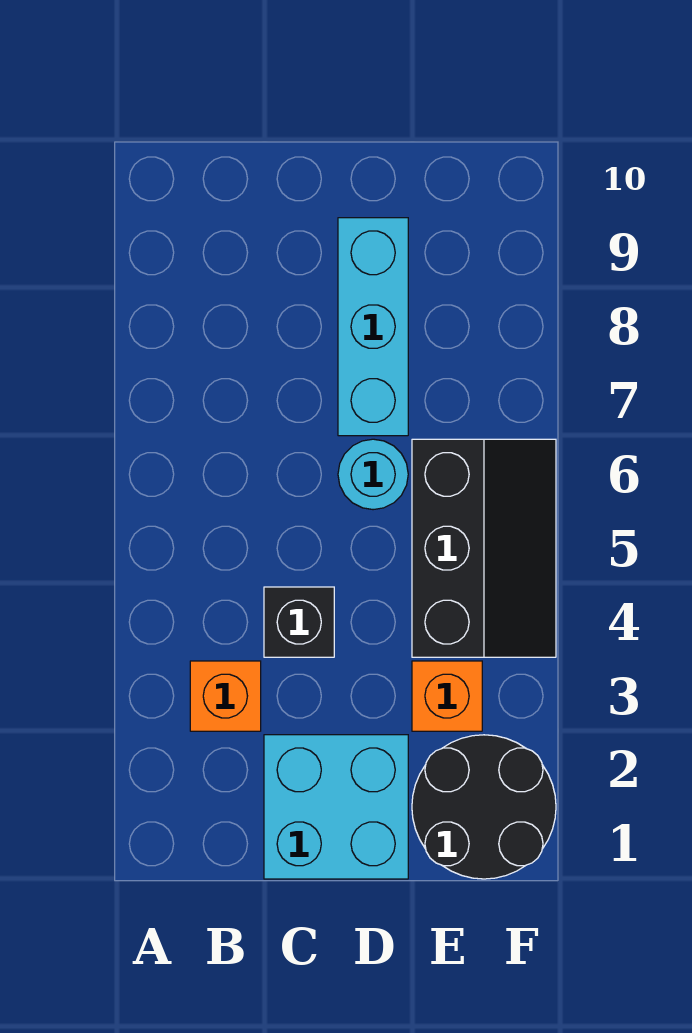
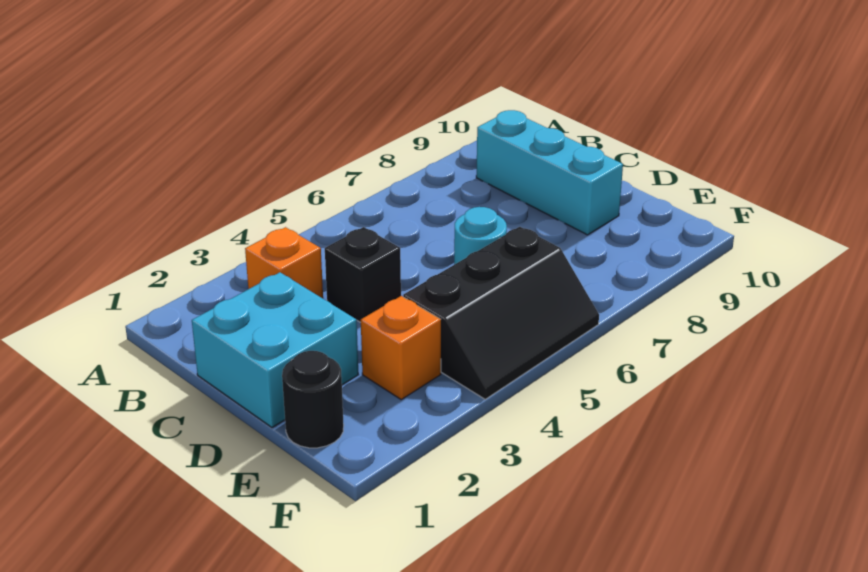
cyan brick D7:D9 level 1 -> cyan brick B9:D9 level 1
black round brick E1:F2 level 1 -> black round brick E1 level 1

